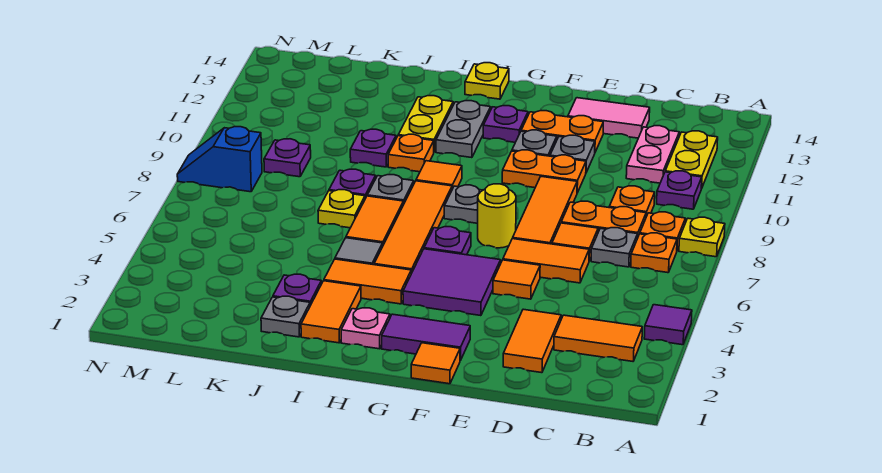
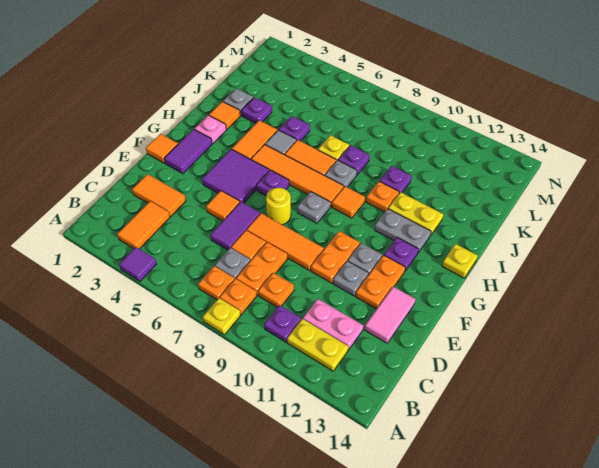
orange tile D6:E6 level 1 -> purple tile D6:E6 level 1
orange tile I2:I3 level 1 -> orange tile I2 level 1
purple plate L9 level 1 -> purple plate J5 level 1
blue slope M8:N8 level 1 top M -> none

